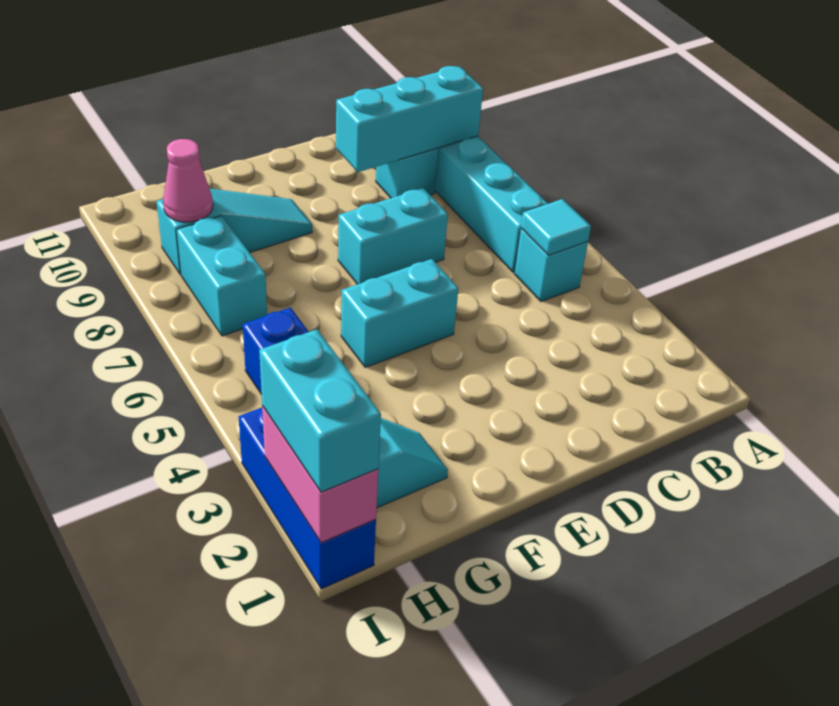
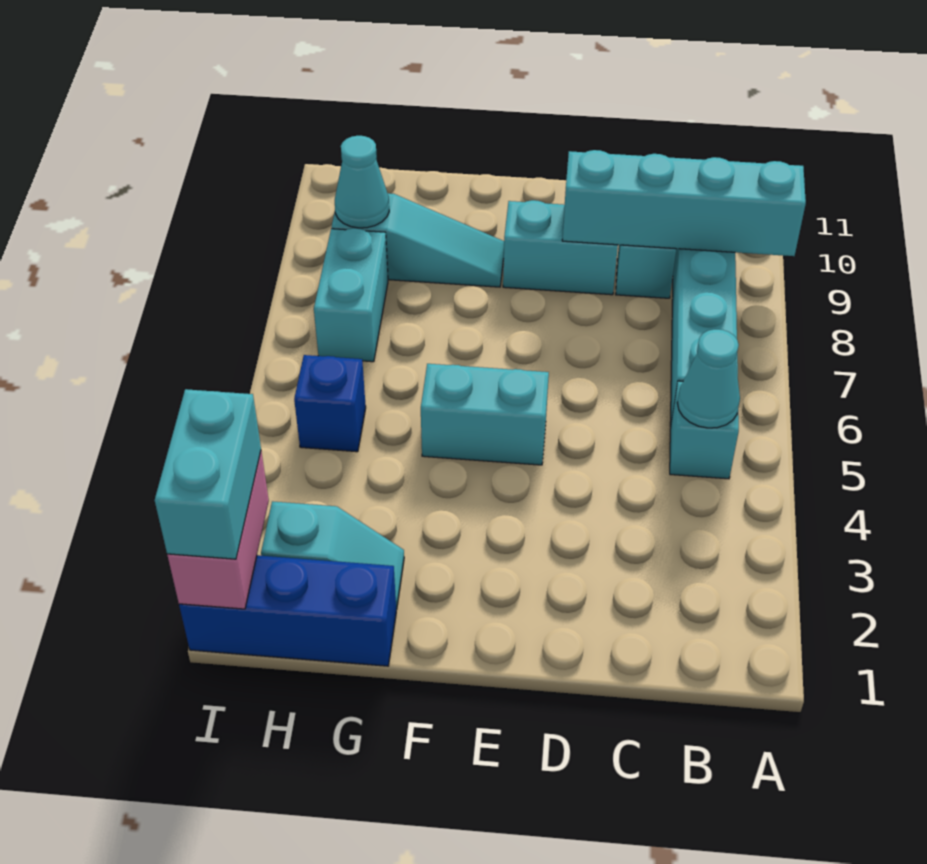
cyan tile B5 level 2 -> cyan cone B5 level 2
cyan brick B9:D9 level 2 -> cyan brick A9:D9 level 2
cyan brick D7:E7 level 1 -> cyan brick D9:E9 level 1
pink cone H9 level 2 -> cyan cone H9 level 2
blue brick I1:I3 level 1 -> blue brick G1:I1 level 1

